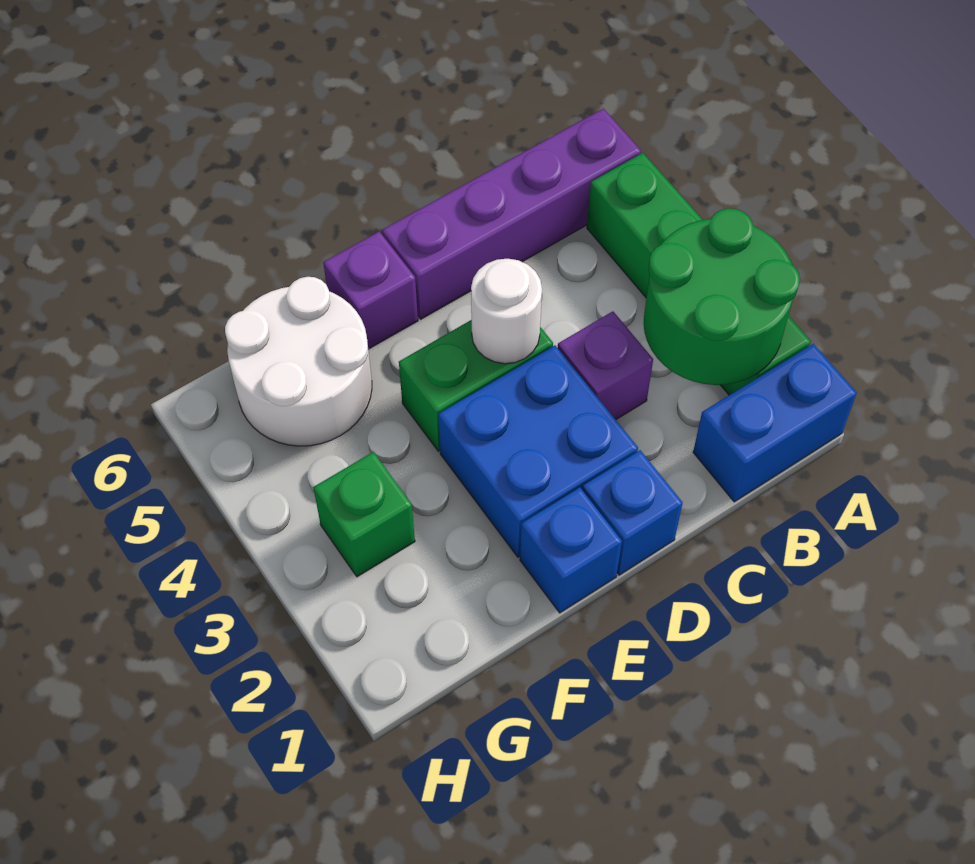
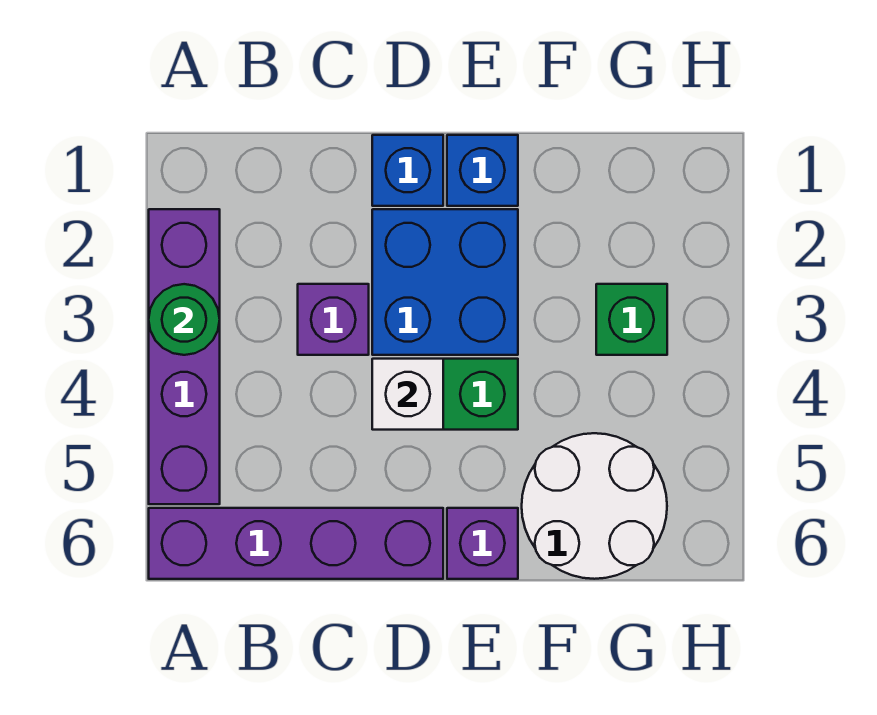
blue brick A1:B1 level 1 -> none
green brick A2:A5 level 1 -> purple brick A2:A5 level 1
green round brick A2:B3 level 2 -> green round brick A3 level 2
white round brick D4 level 2 -> white brick D4 level 2

